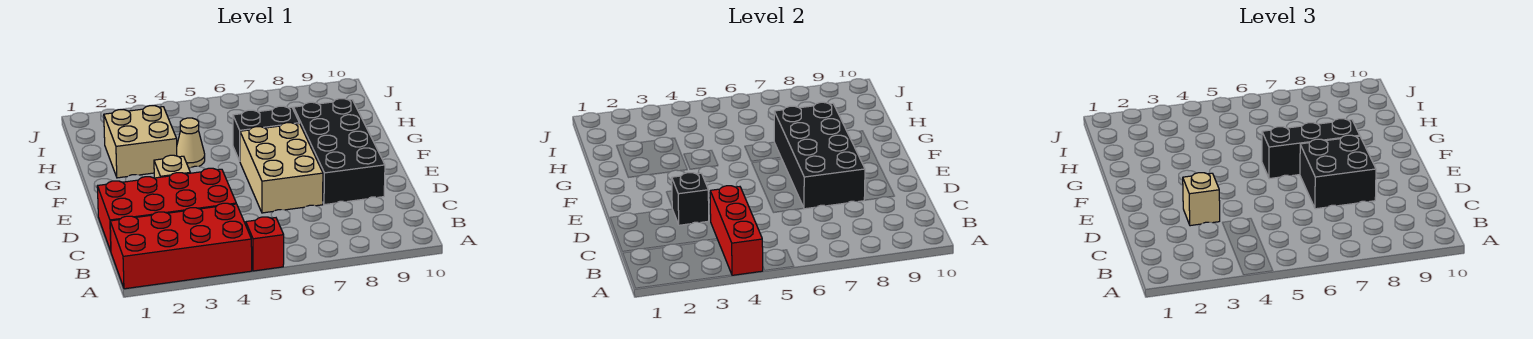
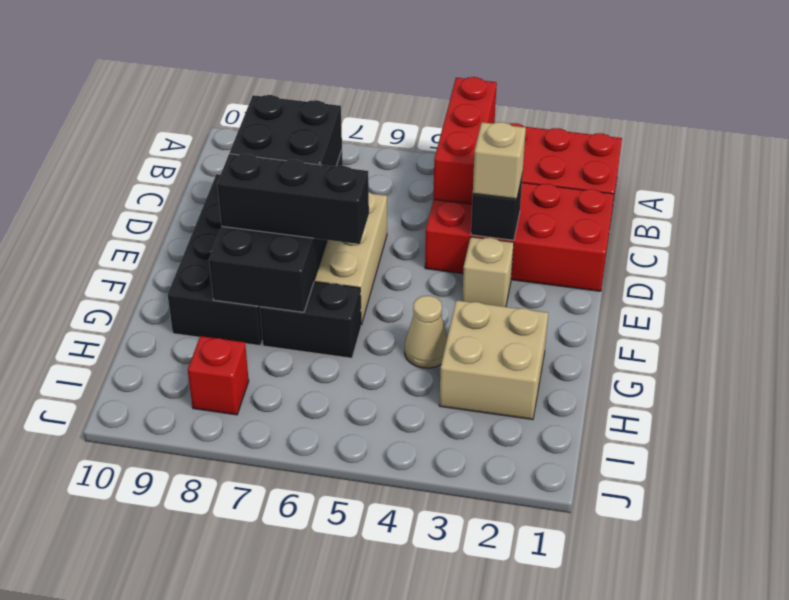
red brick A5 level 1 -> red brick I8 level 1

